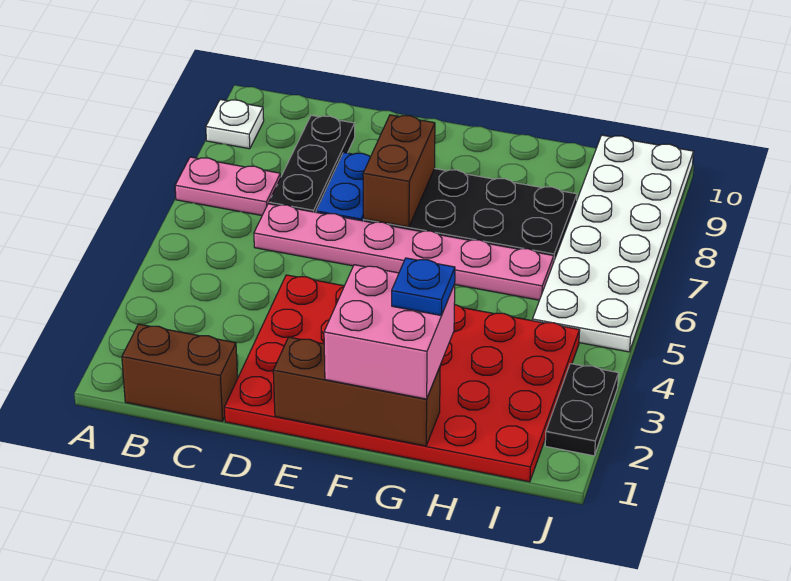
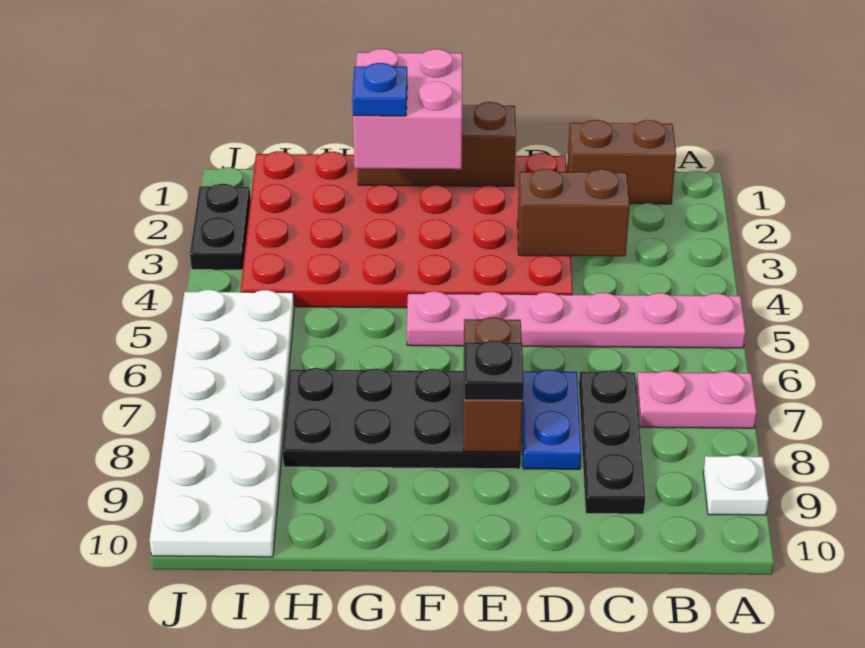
none -> brown brick C3:D3 level 2
pink plate C6:H6 level 1 -> pink plate A5:F5 level 1
none -> black plate E8 level 3

